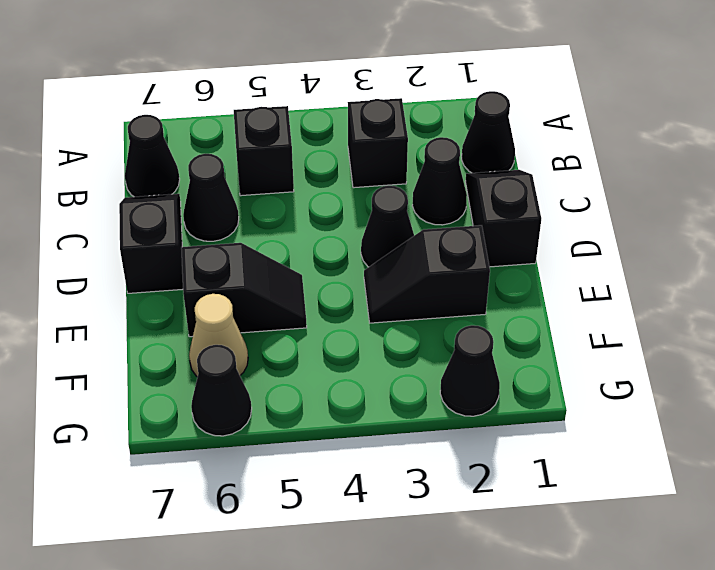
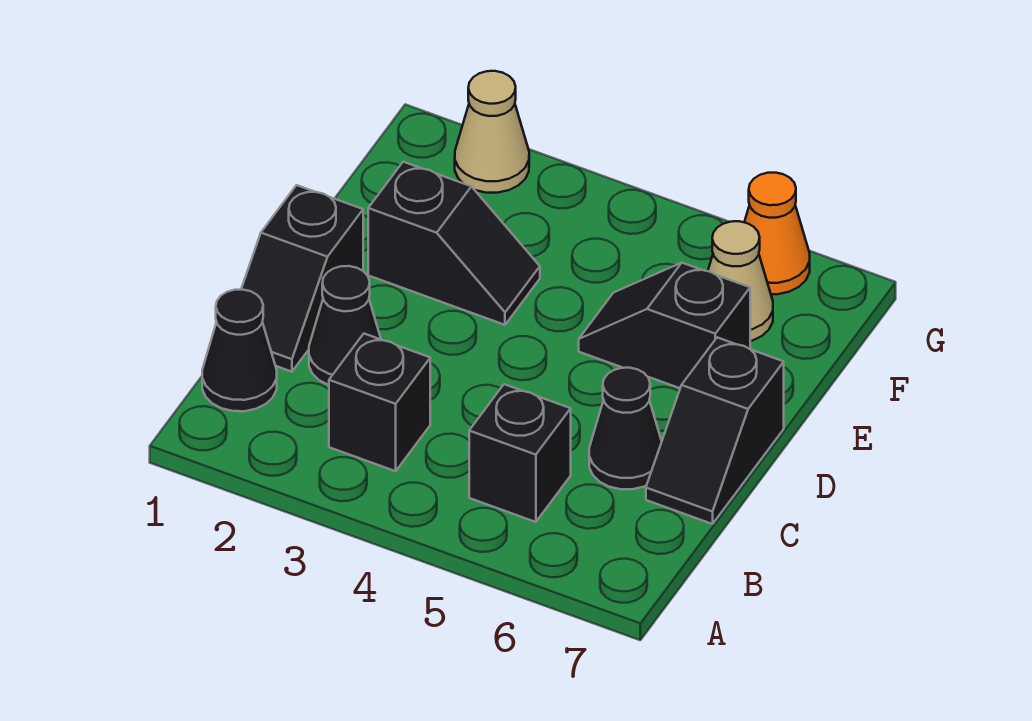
black cone B7 level 1 -> none
black cone D3 level 1 -> none
black cone G2 level 1 -> tan cone G2 level 1
black cone G6 level 1 -> orange cone G6 level 1

